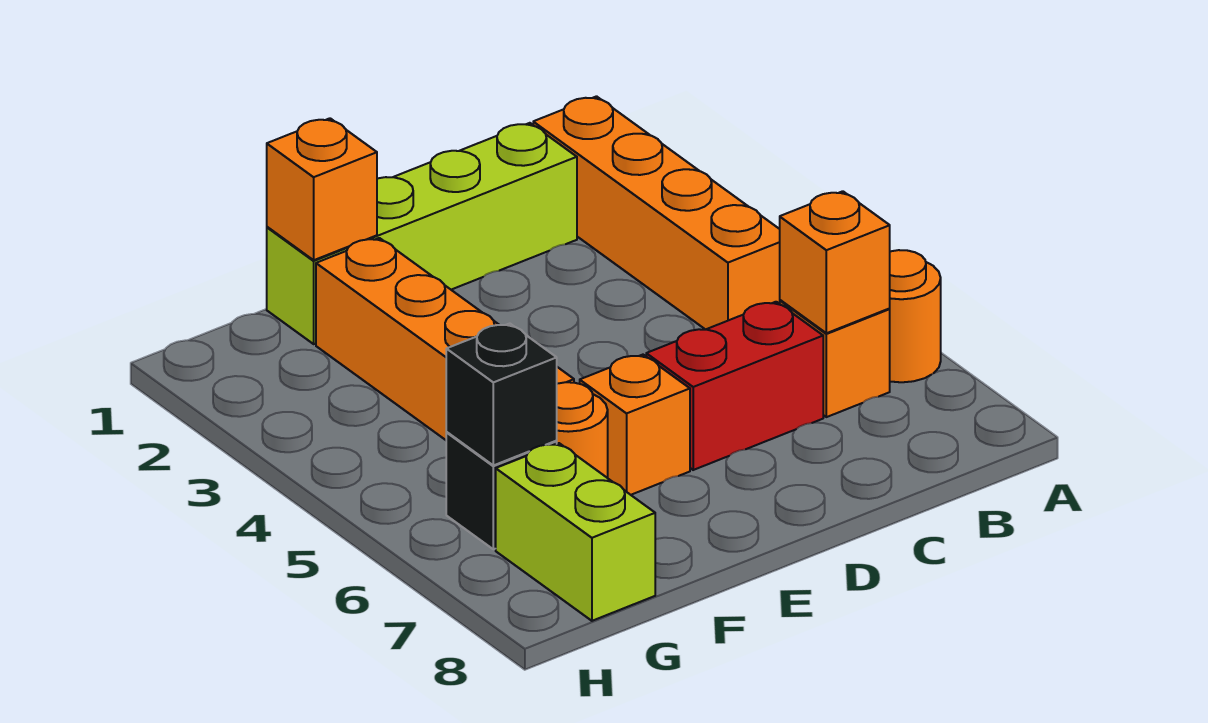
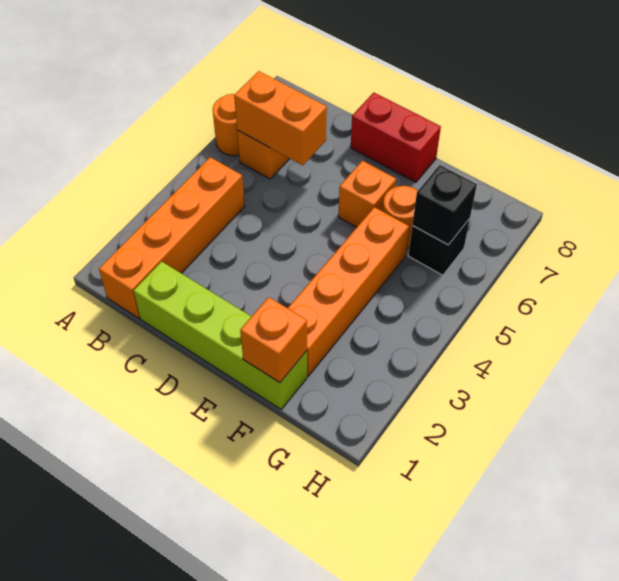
orange brick B6 level 2 -> orange brick B6:C6 level 2
red brick C6:D6 level 1 -> red brick D8:E8 level 1
lime brick G7:G8 level 1 -> none

